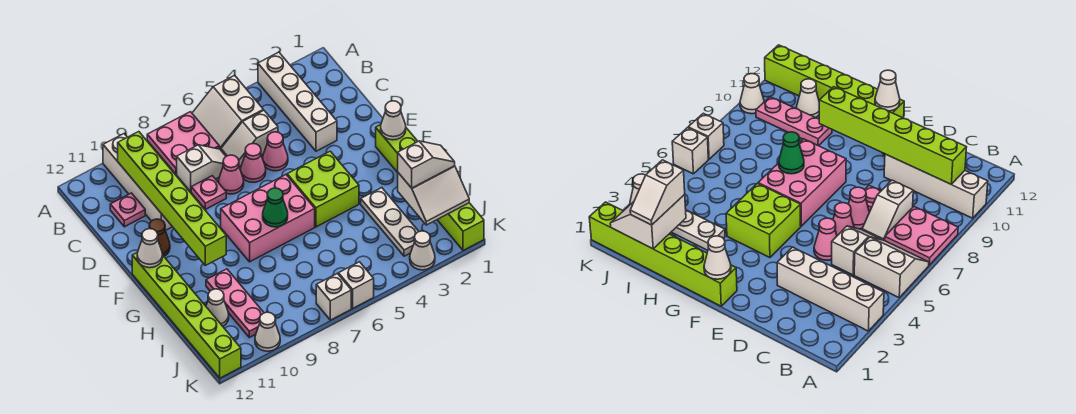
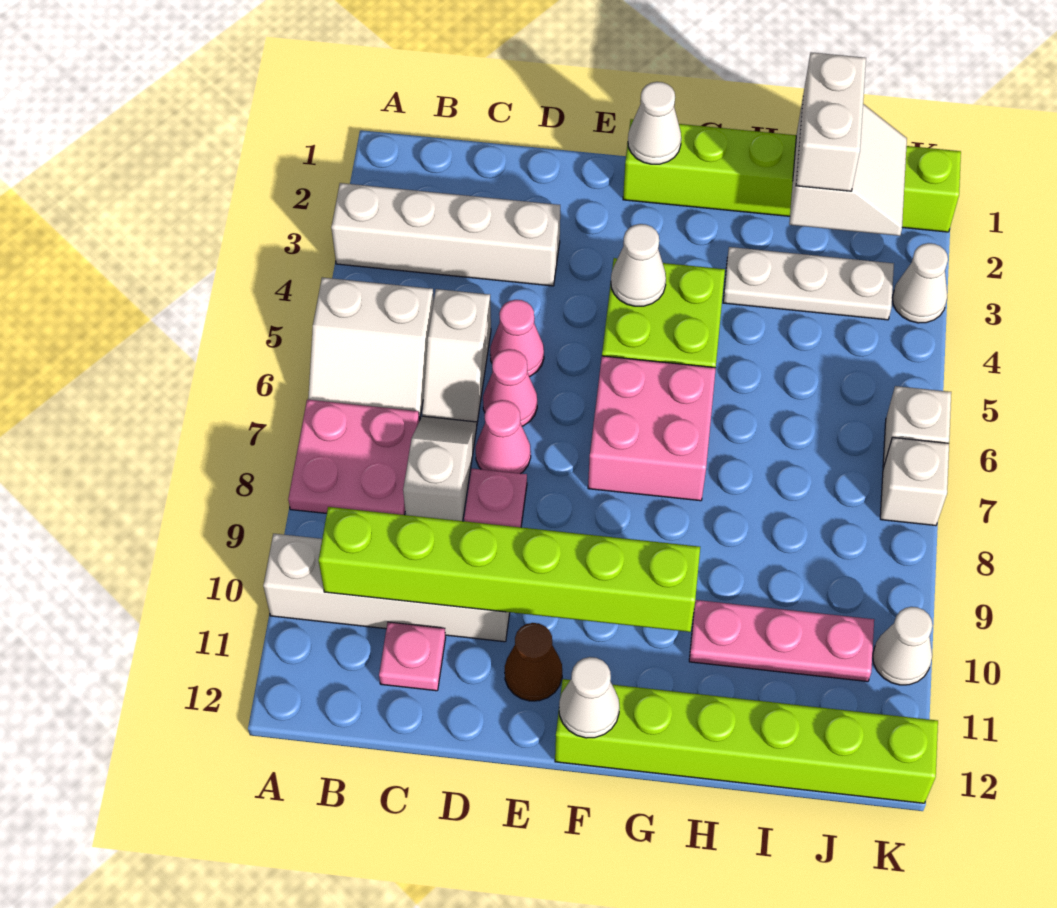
pink brick F6:G8 level 1 -> pink brick F6:G7 level 1
green cone G7 level 2 -> none
white slope I1:I2 level 3 top 2 -> white brick I1:I2 level 3
white cone I11 level 1 -> white cone F4 level 2

